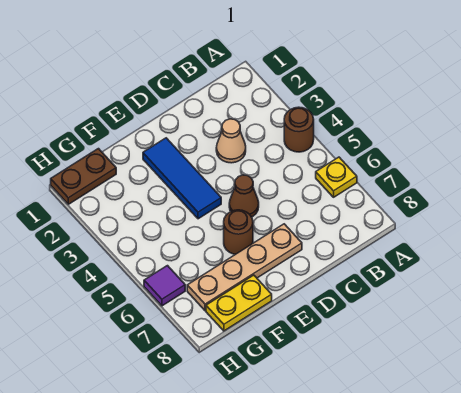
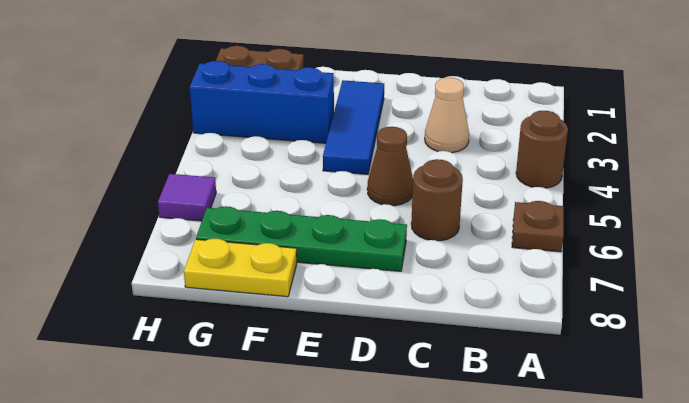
yellow plate A6 level 1 -> brown plate A6 level 1
tan plate D7:G7 level 1 -> green plate D7:G7 level 1
brown round brick E6 level 1 -> brown round brick C6 level 1
none -> blue brick F3:H3 level 1

